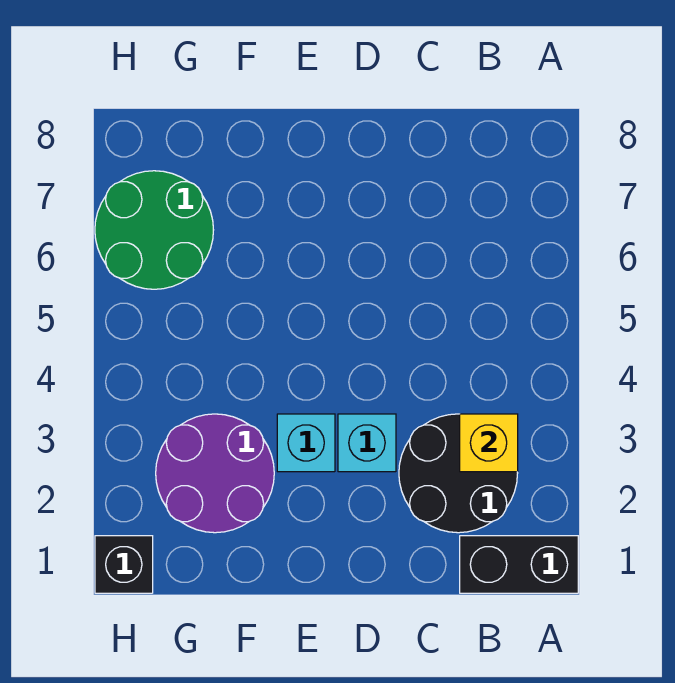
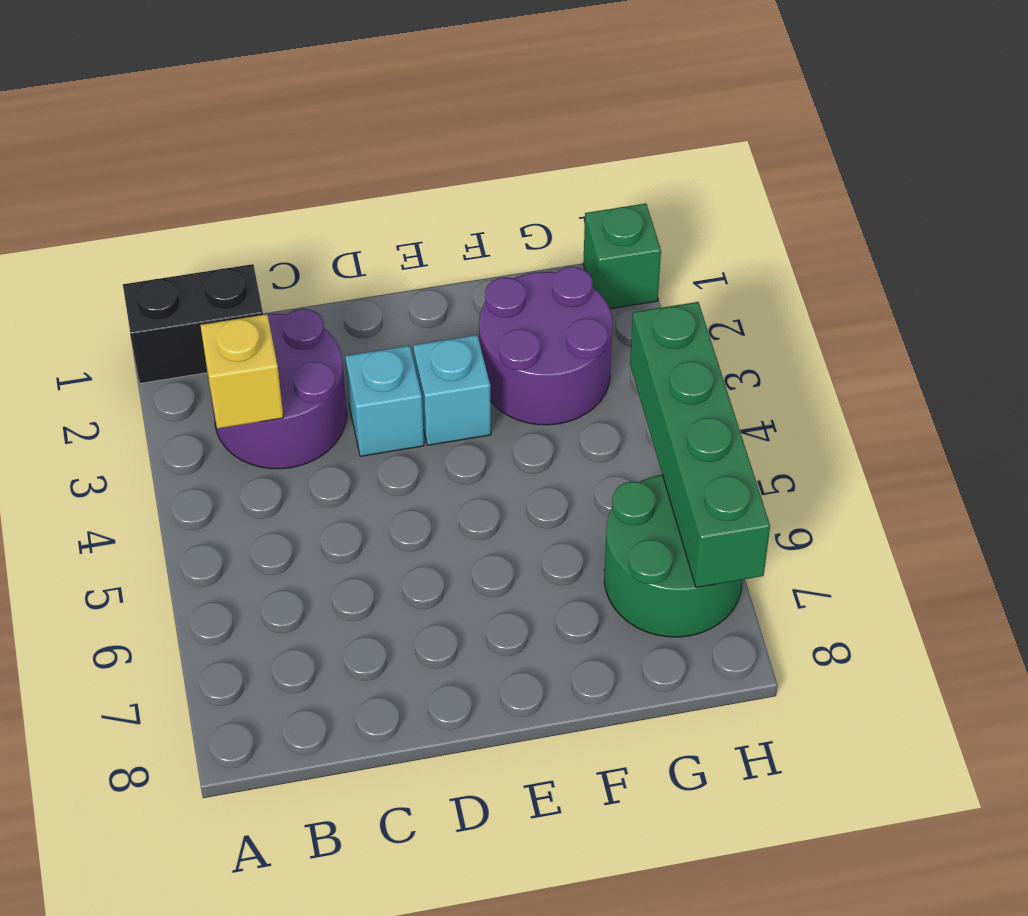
black round brick B2:C3 level 1 -> purple round brick B2:C3 level 1
black brick H1 level 1 -> green brick H1 level 1
none -> green brick H4:H7 level 2

